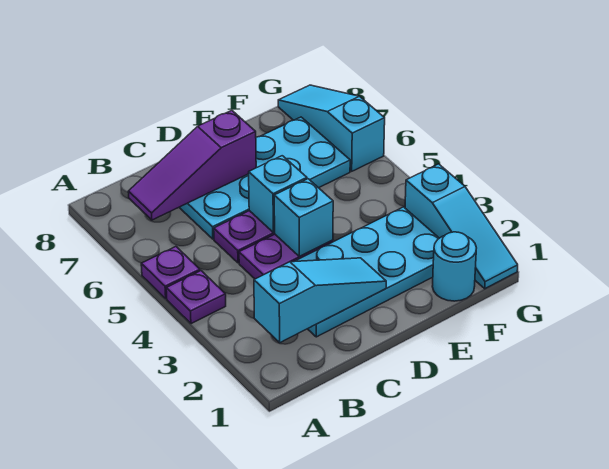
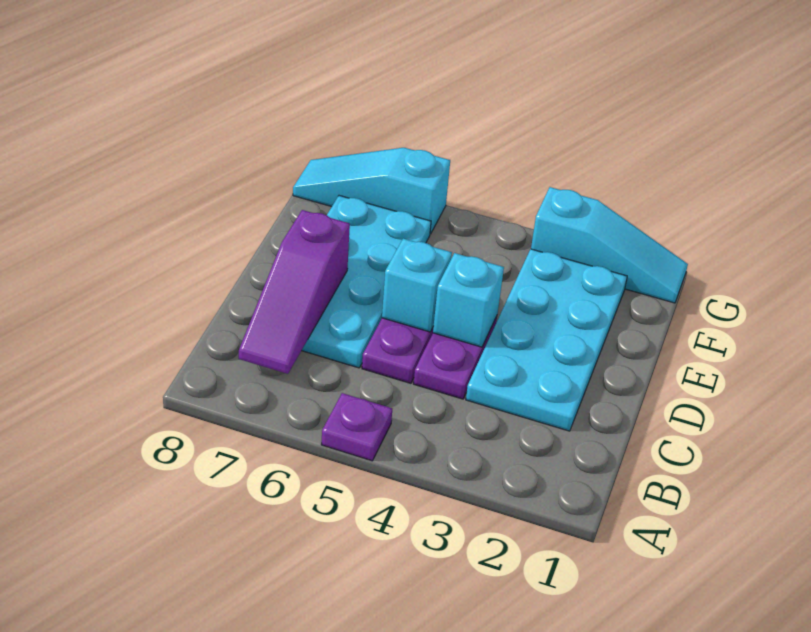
purple plate A4 level 1 -> none
cyan slope B2:D2 level 2 top B -> none
cyan round brick F1 level 1 -> none

